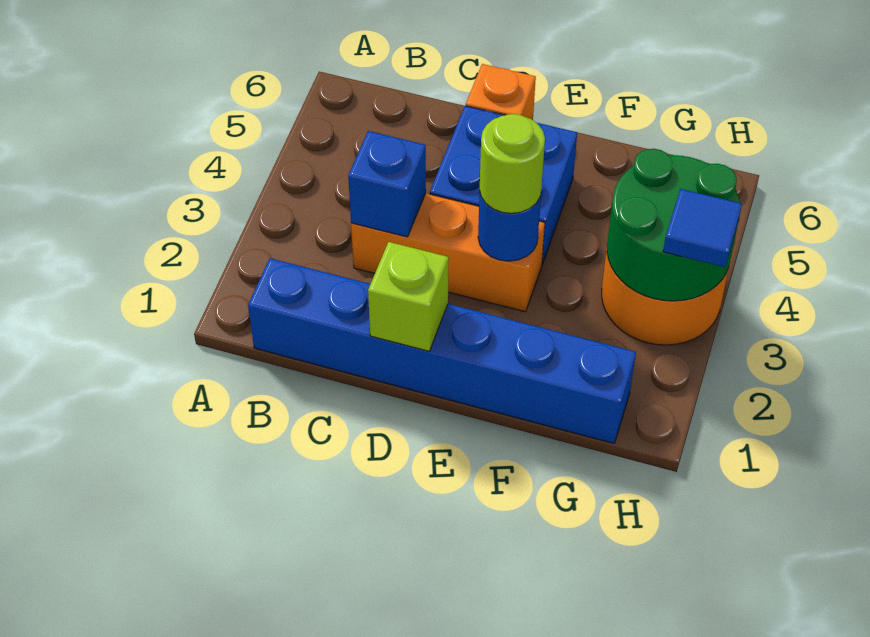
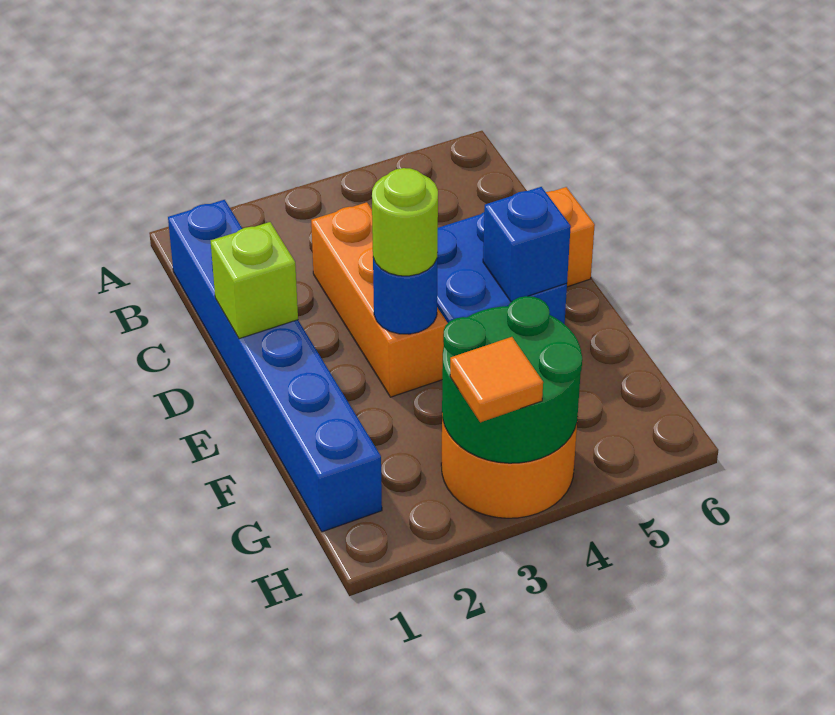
blue brick C3 level 2 -> blue brick E5 level 2
blue tile H3 level 3 -> orange tile H3 level 3

